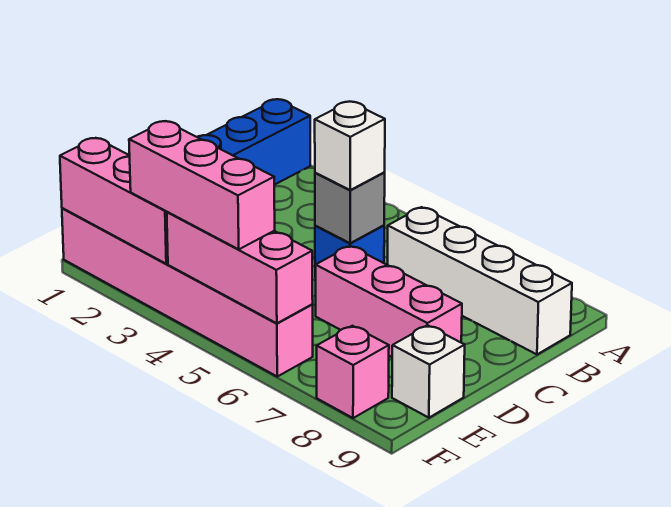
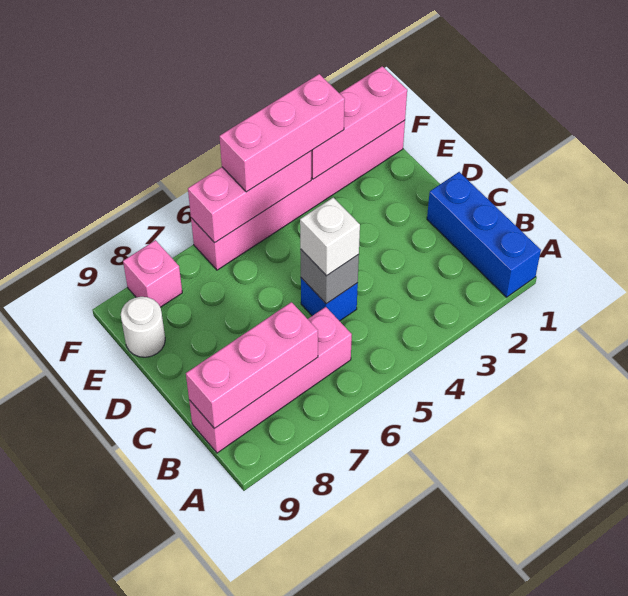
white brick B6:B9 level 1 -> pink brick B6:B9 level 1
pink brick D6:D8 level 1 -> pink brick B7:B9 level 2
white brick E9 level 1 -> white round brick E9 level 1

